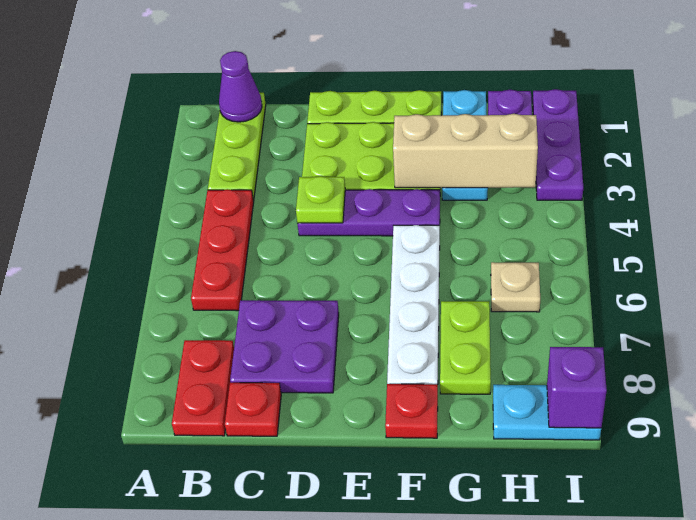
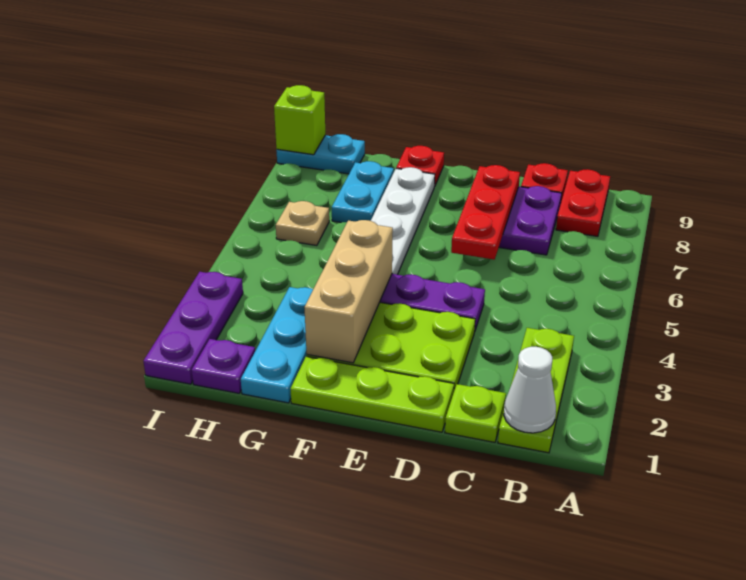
purple cone B1 level 2 -> white cone B1 level 2
red plate B4:B6 level 1 -> red plate D6:D8 level 2
lime plate D4 level 2 -> lime plate C1 level 1
tan brick F3:H3 level 2 -> tan brick F2:F4 level 2
lime plate G7:G8 level 1 -> cyan plate G7:G8 level 1
purple brick I9 level 2 -> lime brick I9 level 2

